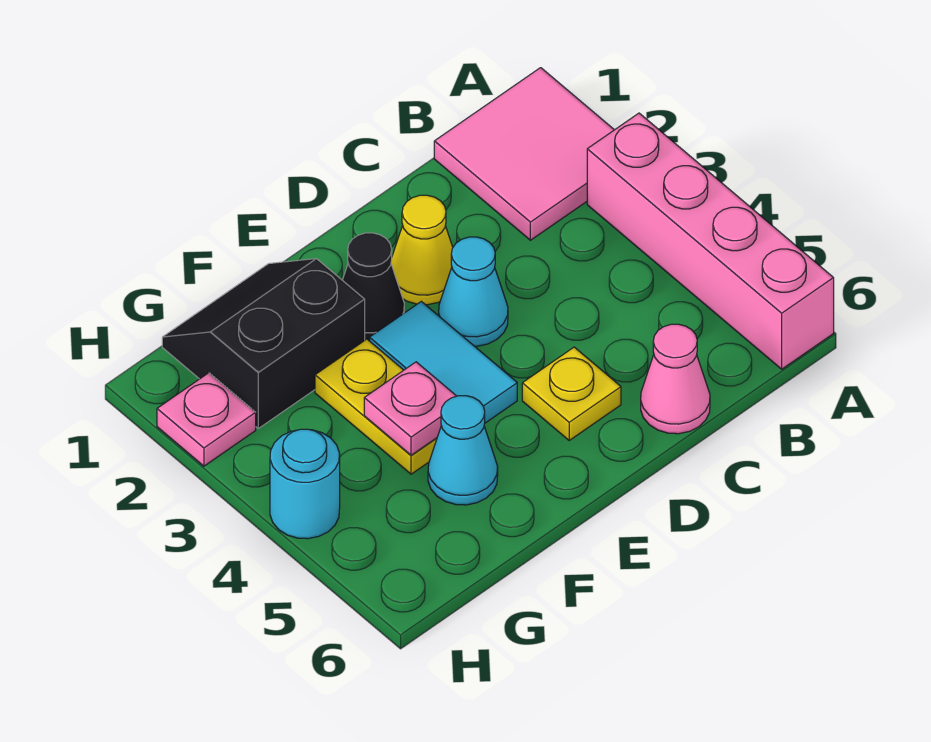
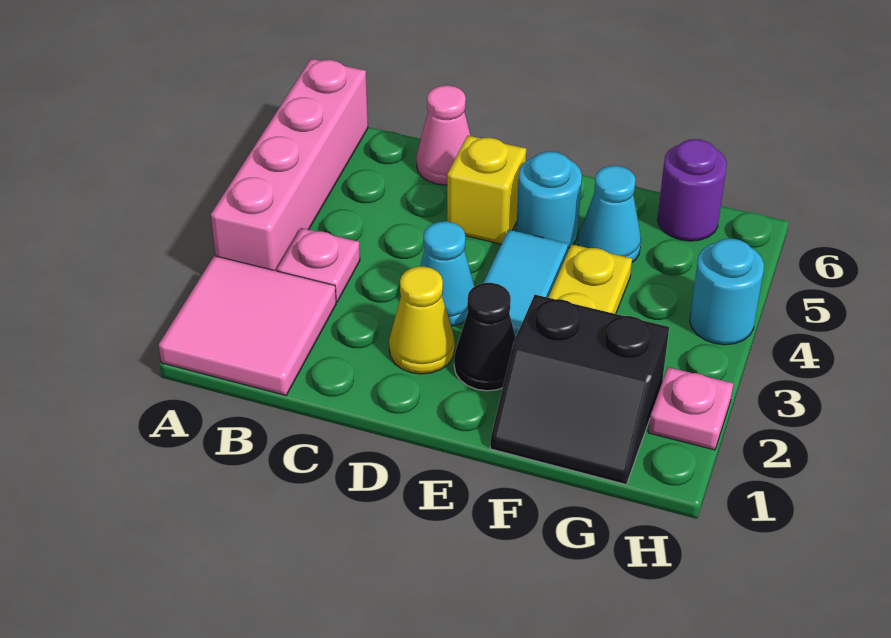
yellow plate D5 level 1 -> yellow brick D5 level 1
none -> cyan round brick E5 level 1
pink plate F4 level 2 -> pink plate B3 level 1
none -> purple round brick G6 level 1

